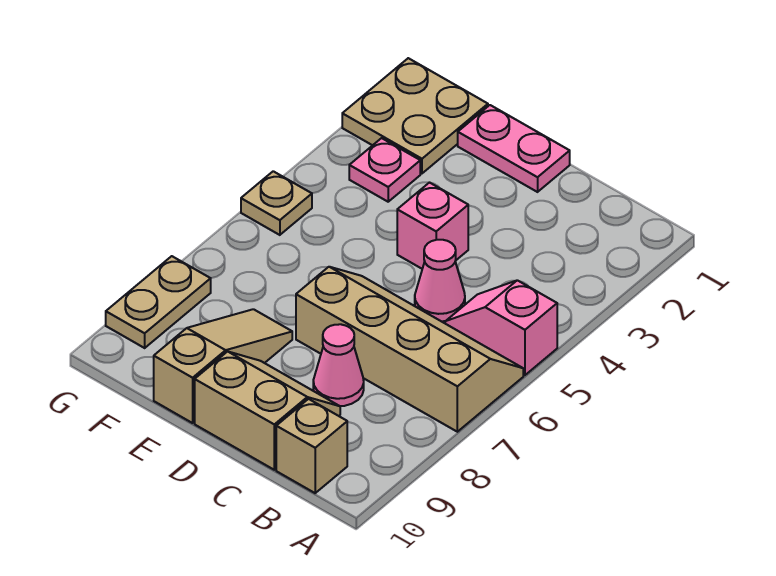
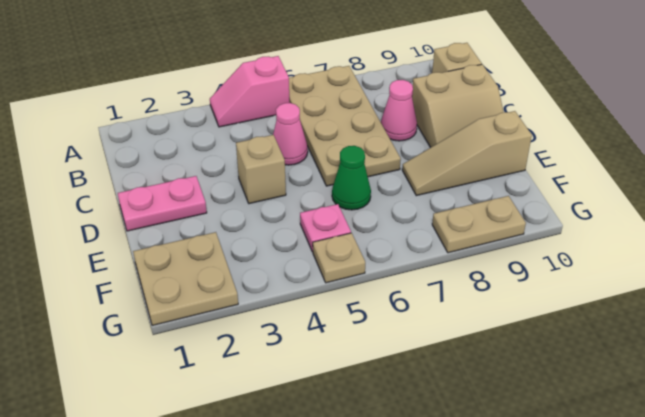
pink slope A5:B5 level 1 top A -> pink slope A4:A5 level 1 top 5
tan slope A6:D7 level 1 top 7 -> tan plate A6:D7 level 1
tan slope C9:D10 level 1 top 10 -> tan slope C9:D10 level 1 top C
pink plate D1:E1 level 1 -> pink plate D1:D2 level 1
pink brick D4 level 1 -> tan brick D4 level 1
none -> green cone E6 level 1
pink plate F3 level 1 -> pink plate F5 level 1

